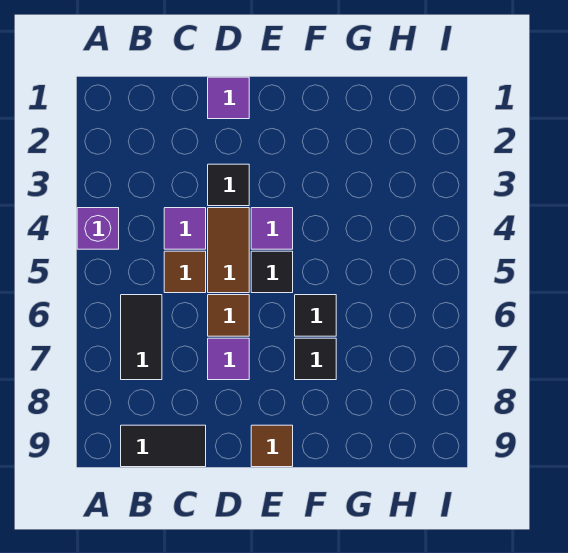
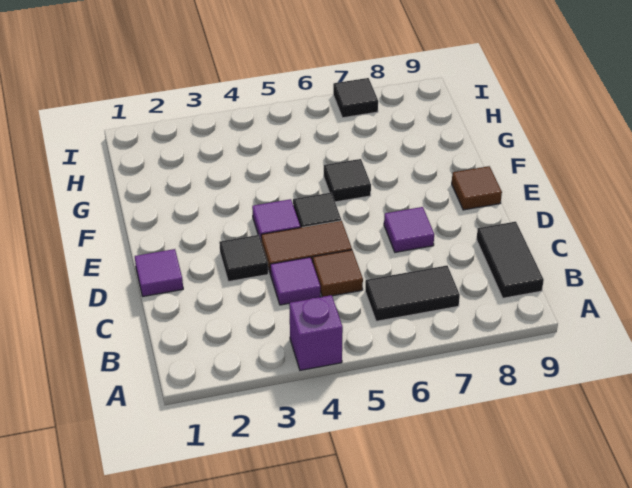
brown tile D6 level 1 -> none
black tile F7 level 1 -> black tile I7 level 1

